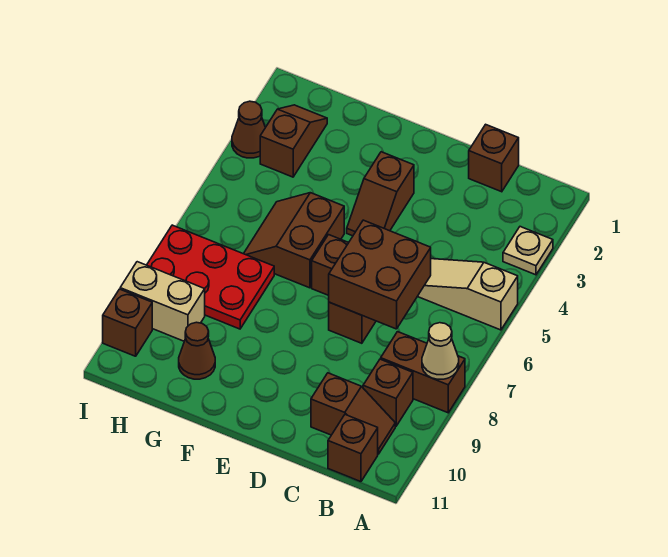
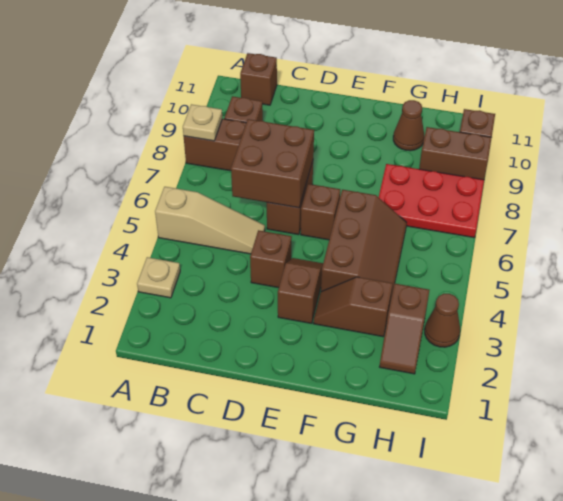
tan cone A8 level 2 -> tan plate A8 level 2
brown slope B10:C10 level 1 top C -> brown slope F3:G3 level 1 top G
brown brick C1 level 1 -> brown brick D4 level 1
brown slope F5:G6 level 1 top F -> brown slope F4:G6 level 1 top F
tan brick H9:I9 level 1 -> brown brick H9:I9 level 1

